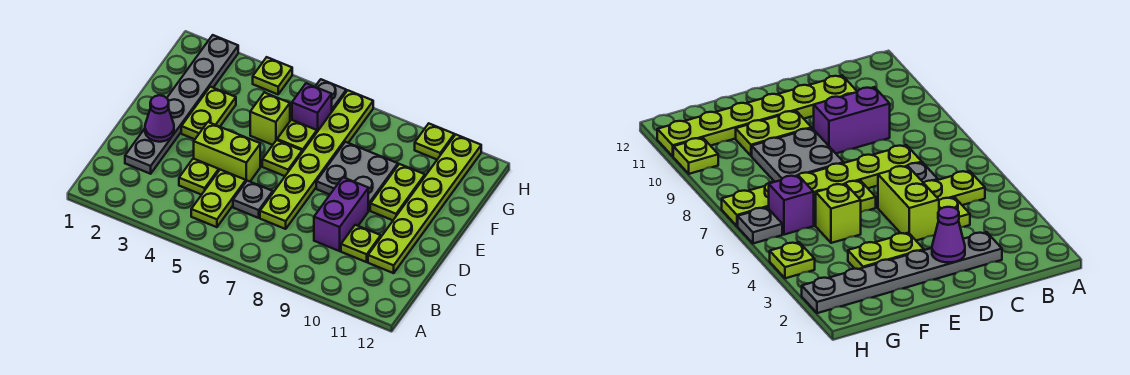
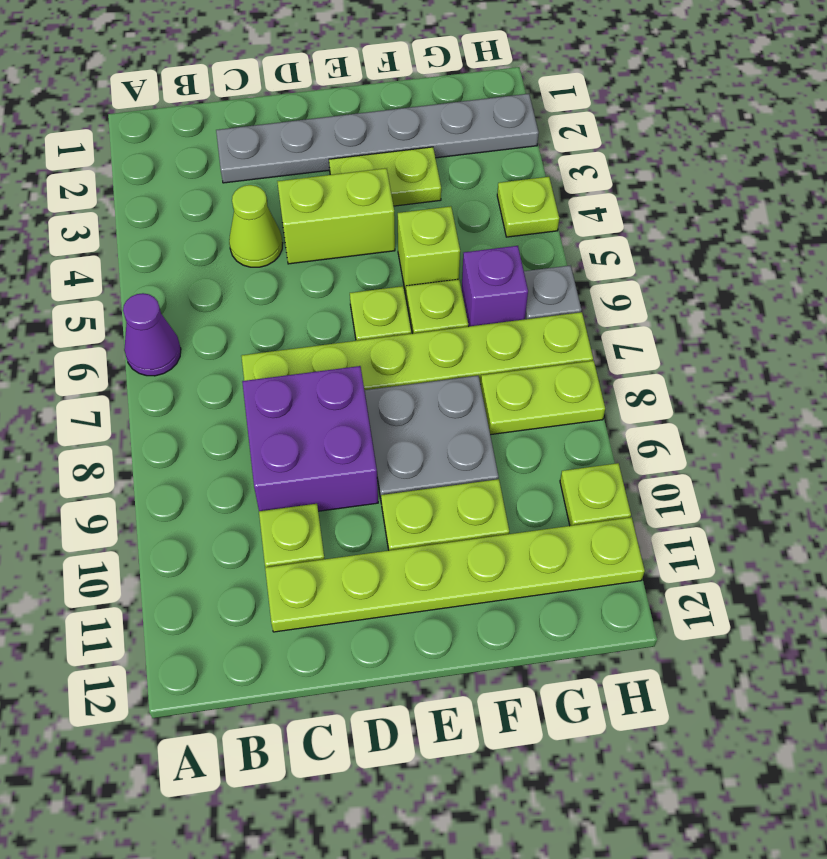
lime plate B5:C5 level 1 -> lime plate G8:H8 level 1
lime plate C4 level 1 -> lime cone C4 level 1
grey plate C6 level 1 -> none
purple brick C9:D9 level 1 -> purple brick C8:D9 level 1
purple cone D2 level 2 -> purple cone A6 level 1
lime brick D4:D5 level 1 -> lime brick D4:E4 level 1

